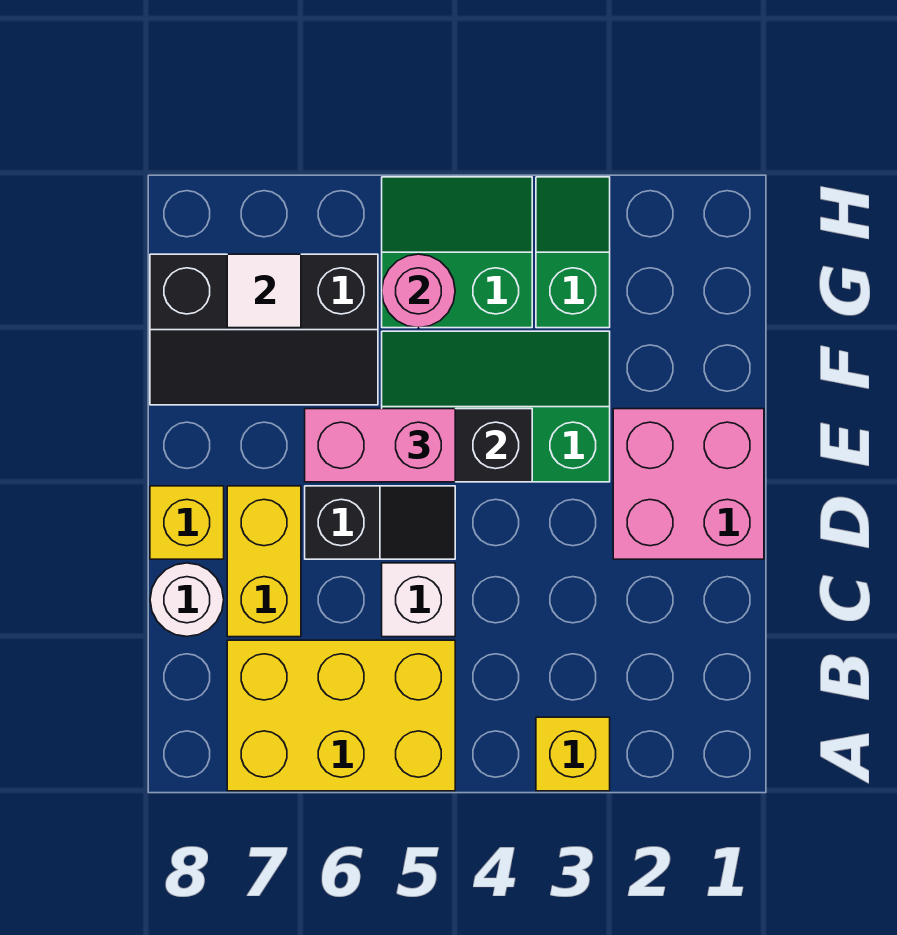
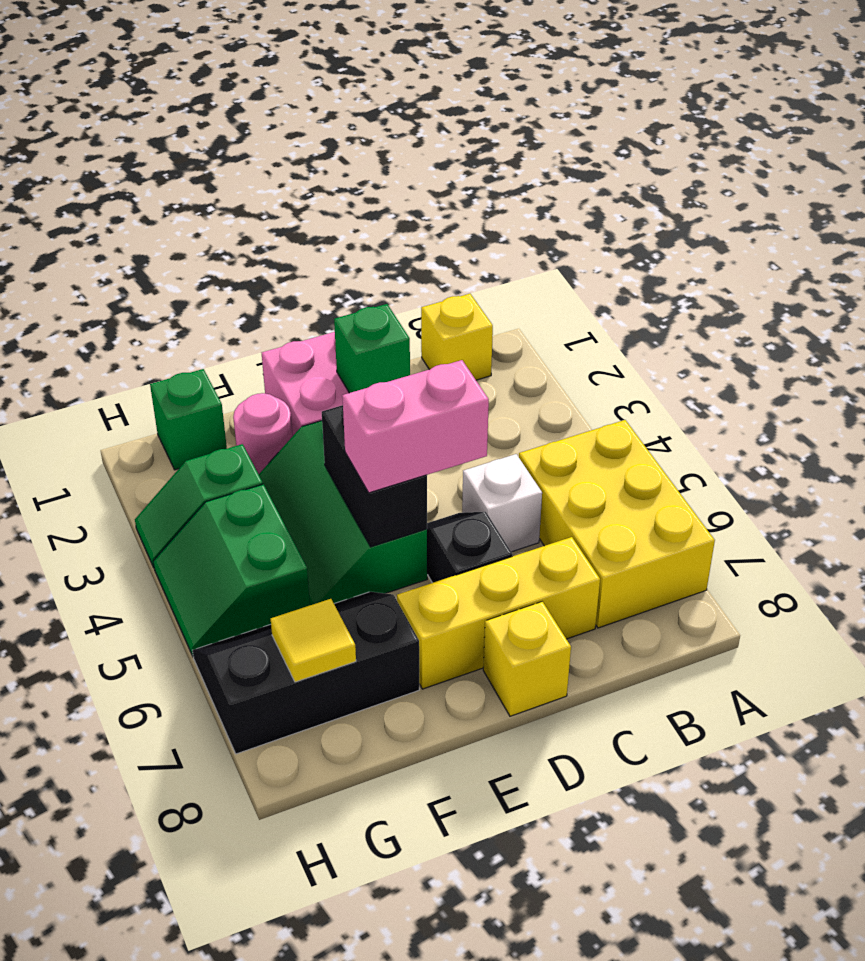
yellow brick A3 level 1 -> yellow brick B1 level 1
yellow brick C7:D7 level 1 -> yellow brick C7:E7 level 1
white round brick C8 level 1 -> none
none -> green brick D2 level 2
pink brick E5:E6 level 3 -> pink brick D5:E5 level 3
black slope F6:G8 level 1 top G -> black slope F6:H7 level 1 top 7
none -> green brick G1 level 1
pink round brick G5 level 2 -> pink round brick F2 level 1
white tile G7 level 2 -> yellow tile G7 level 2

